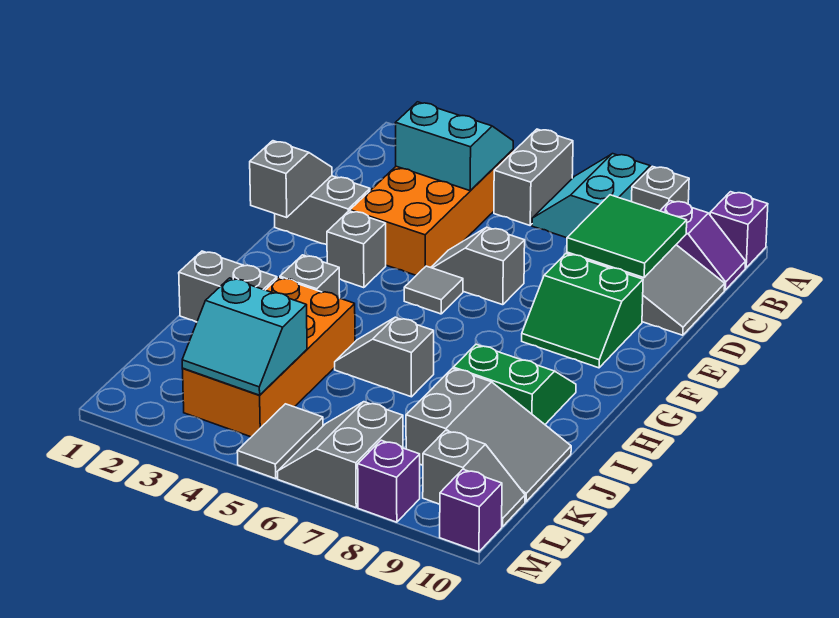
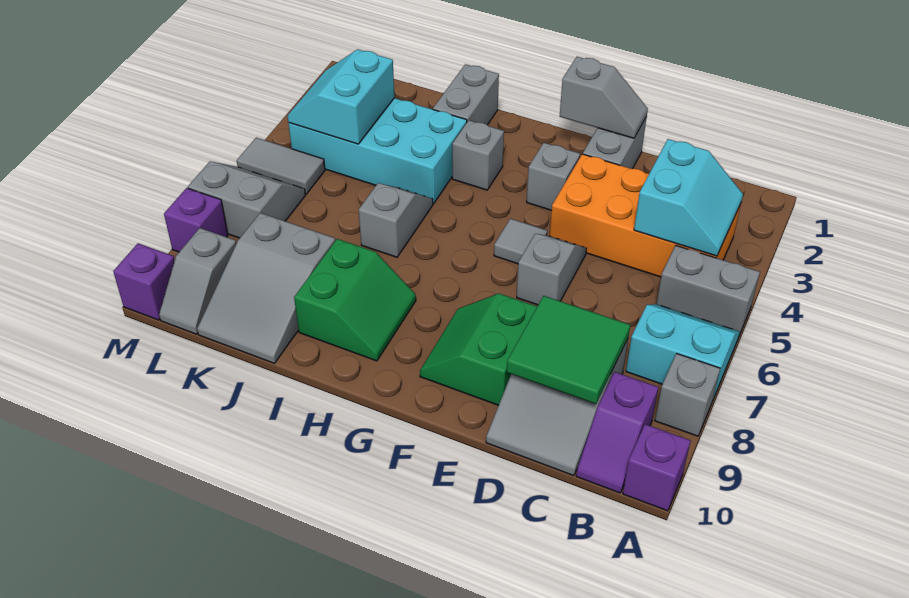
orange brick I3:L4 level 1 -> cyan brick I3:L4 level 1

